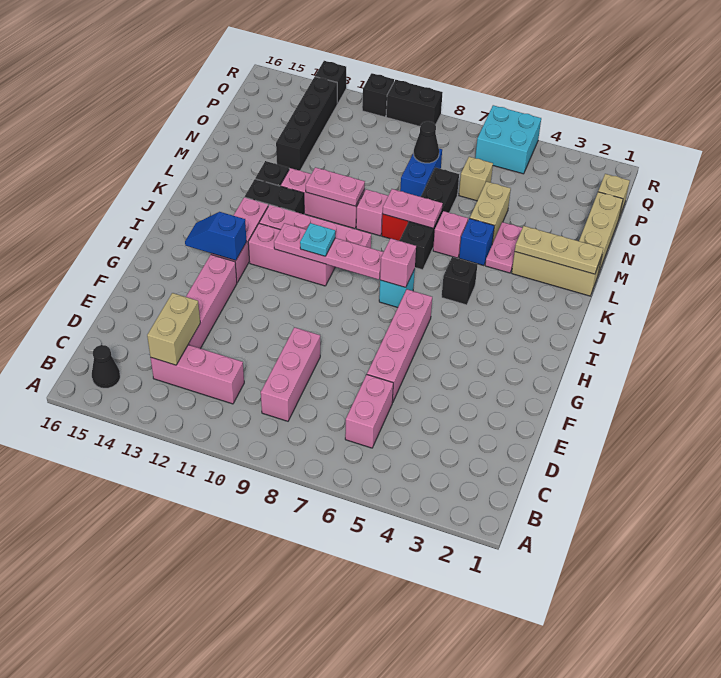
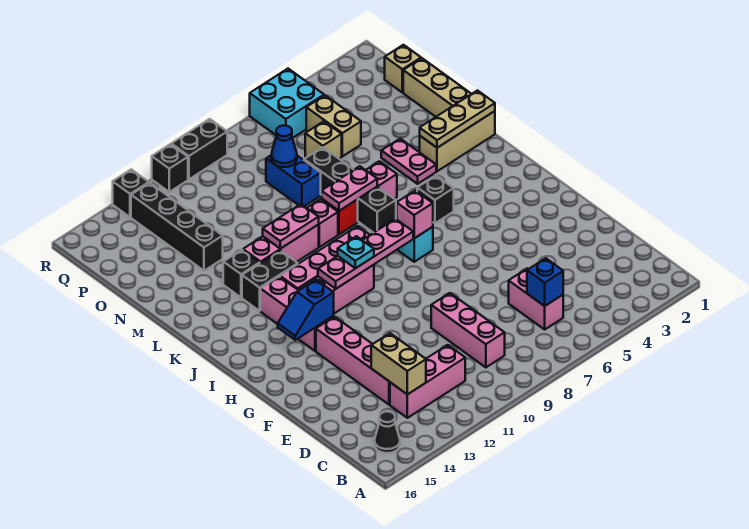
pink brick E6:H6 level 1 -> none
blue brick L5 level 1 -> blue brick C6 level 2
tan brick M5:N5 level 1 -> tan brick O5:P5 level 1
black cone O8 level 2 -> blue cone O8 level 2

